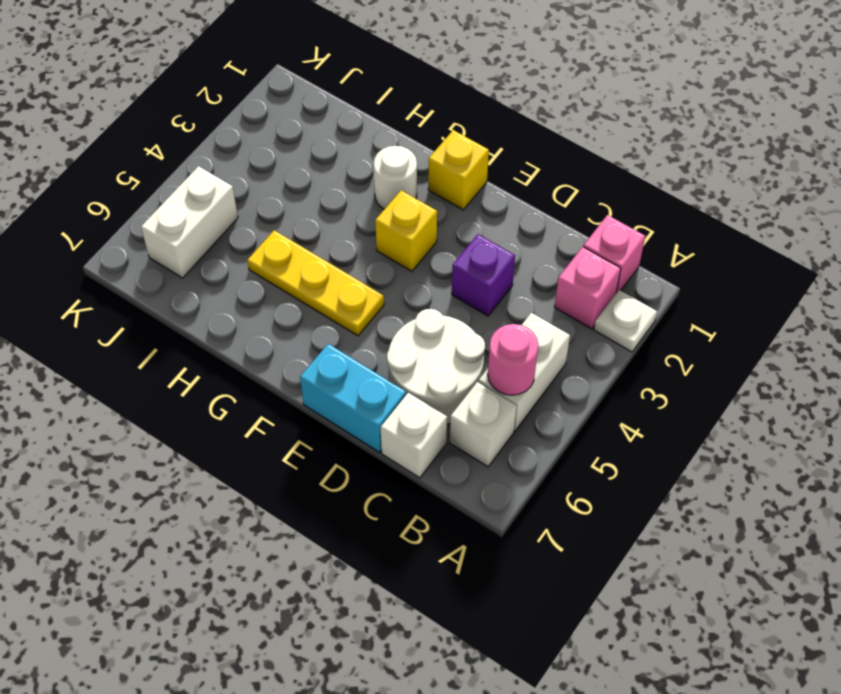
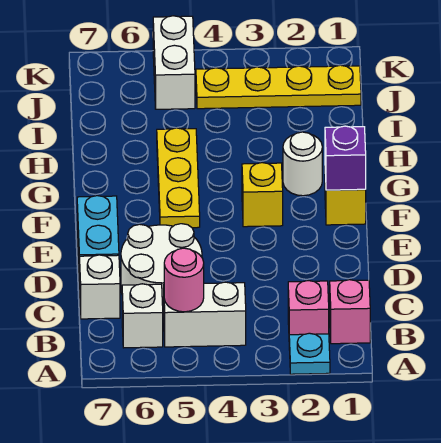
white plate A2 level 1 -> cyan plate A2 level 1
purple brick D3 level 1 -> purple brick F1 level 2
none -> yellow plate J1:J4 level 1
white brick J5:J6 level 1 -> white brick J5:K5 level 1

